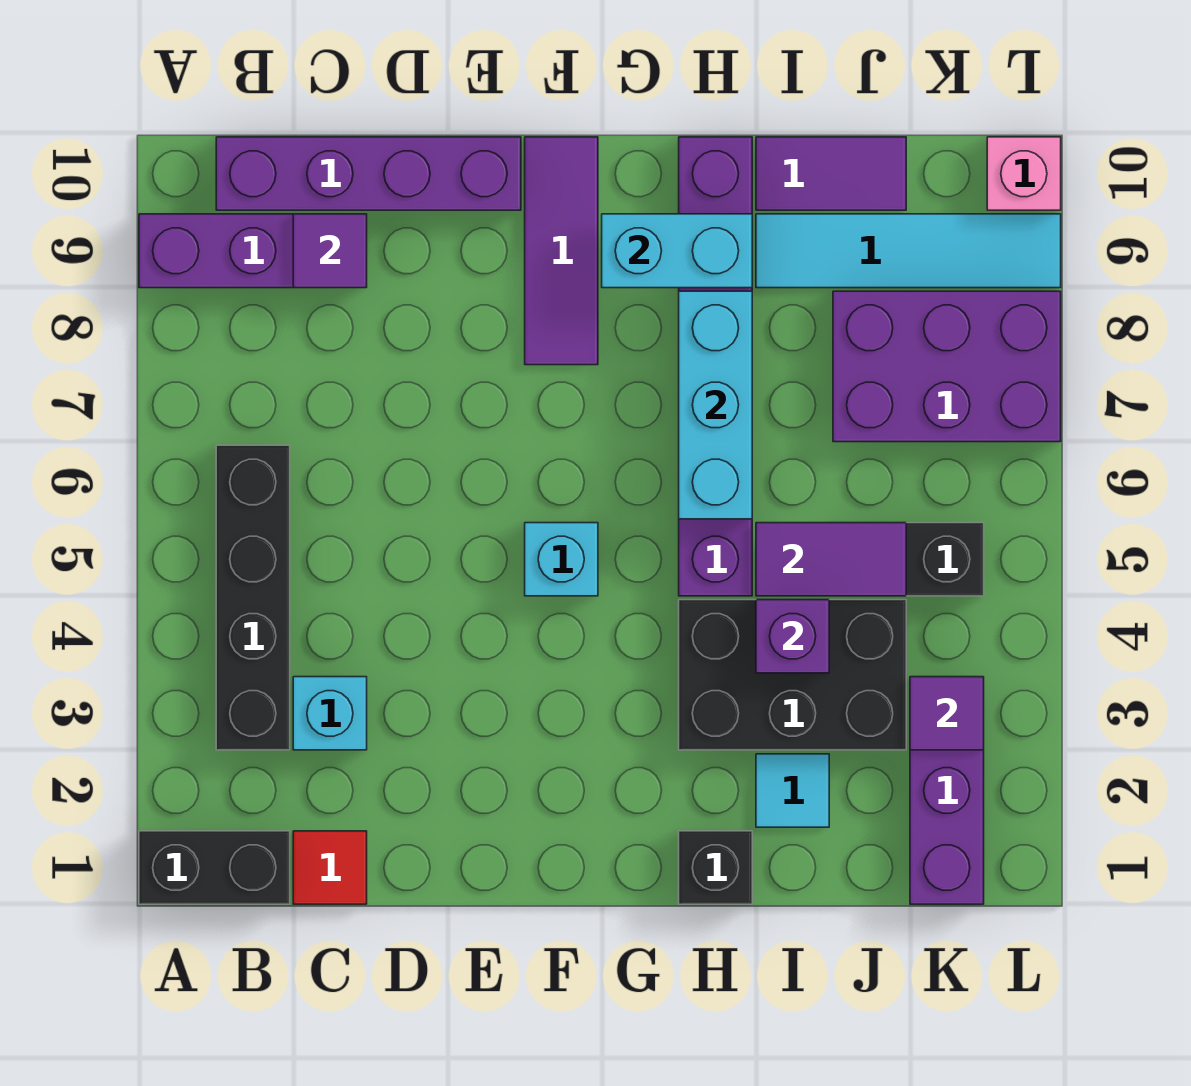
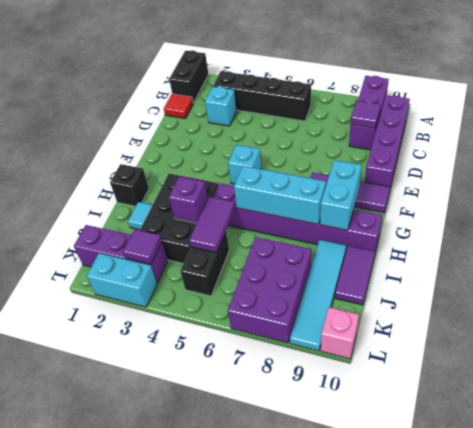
none -> cyan brick L2:L3 level 1

